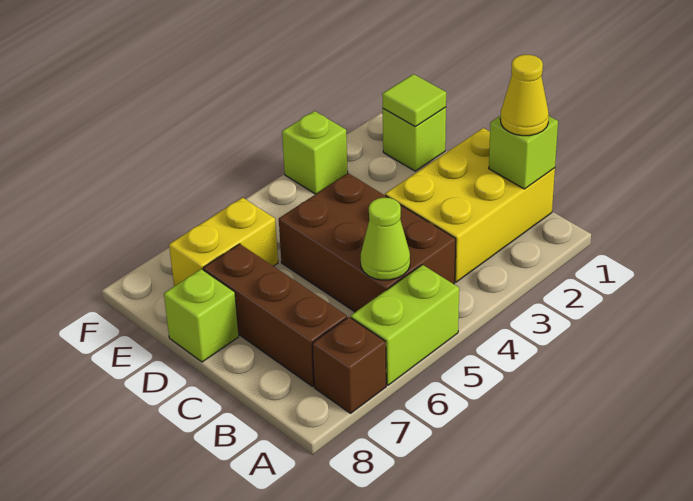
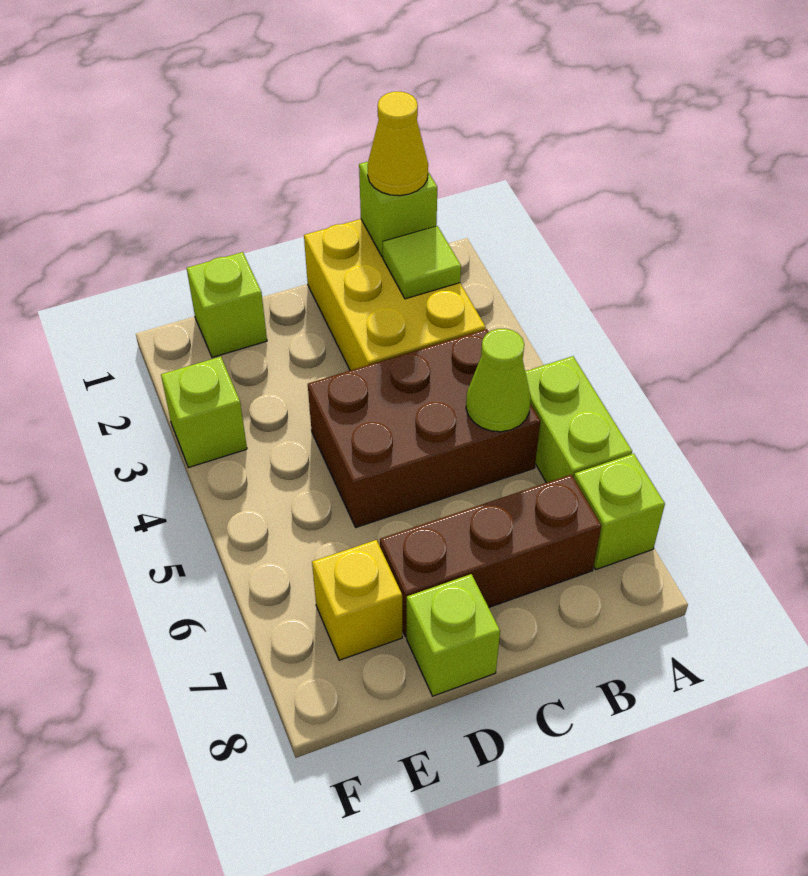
brown brick A7 level 1 -> lime brick A7 level 1
lime tile E1 level 2 -> lime tile B2 level 2
yellow brick E6:E7 level 1 -> yellow brick E7 level 1

